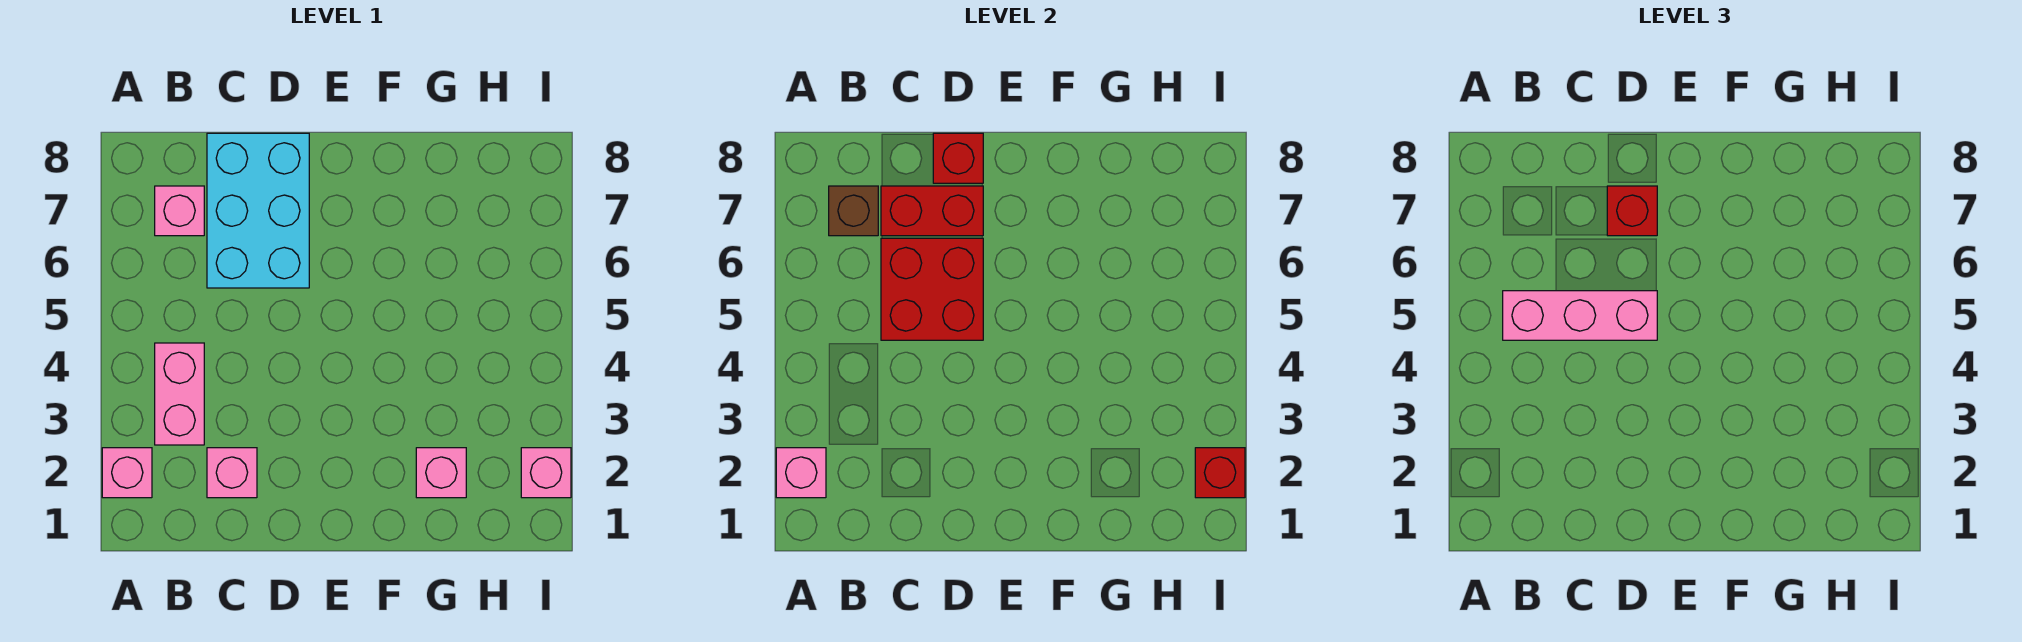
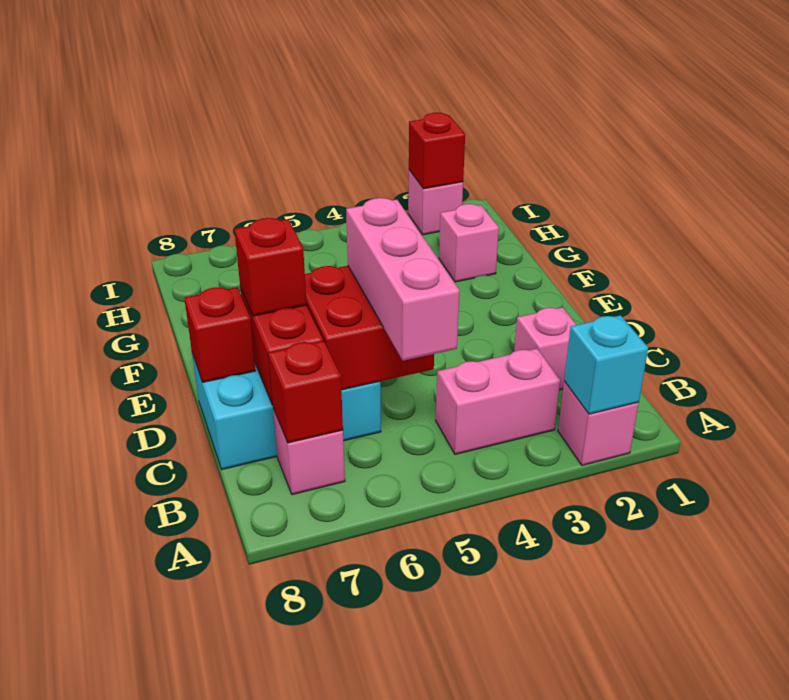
pink brick A2 level 2 -> cyan brick A2 level 2
brown brick B7 level 2 -> red brick B7 level 2

